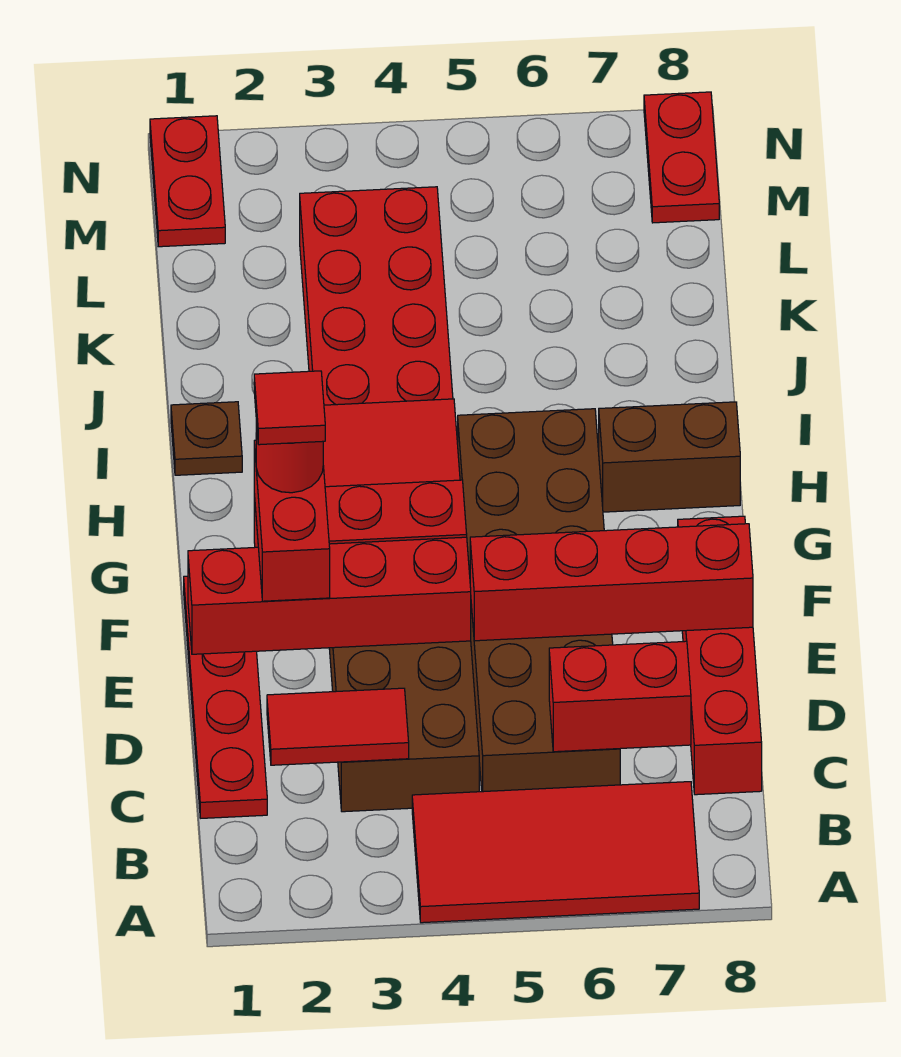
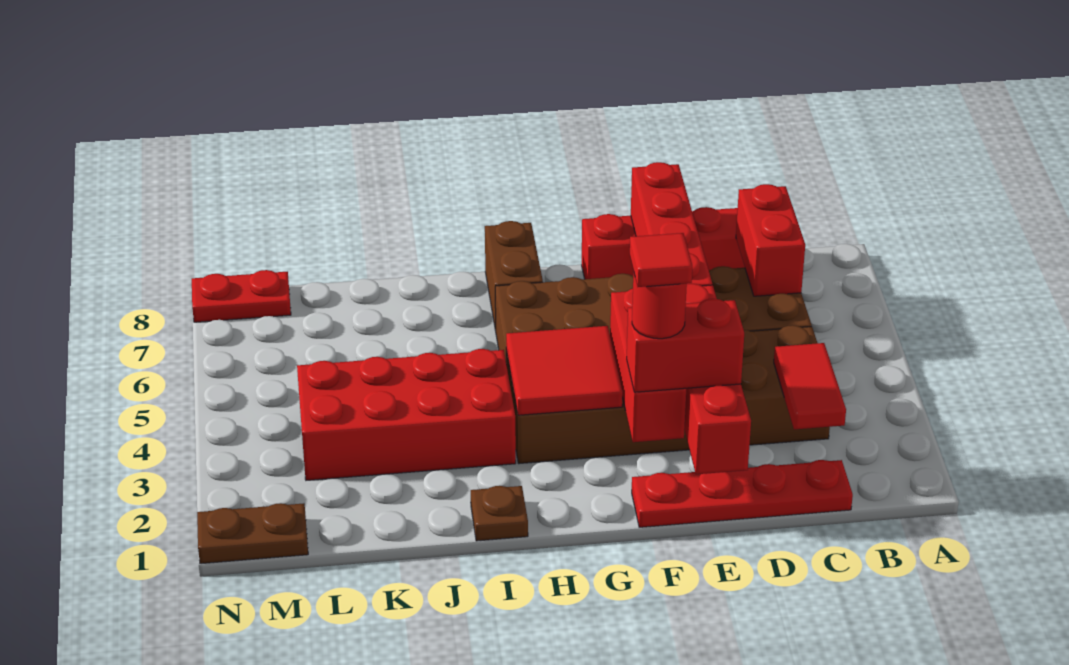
red tile A4:B7 level 1 -> none
red plate M1:N1 level 1 -> brown plate M1:N1 level 1

